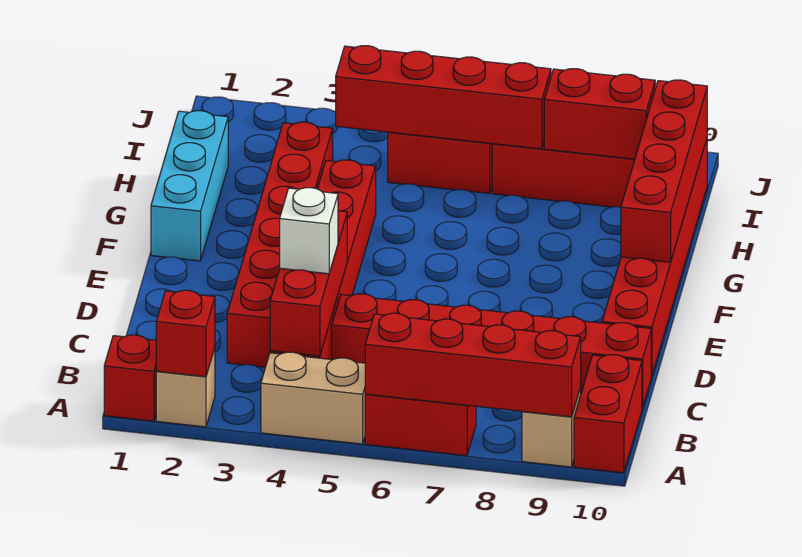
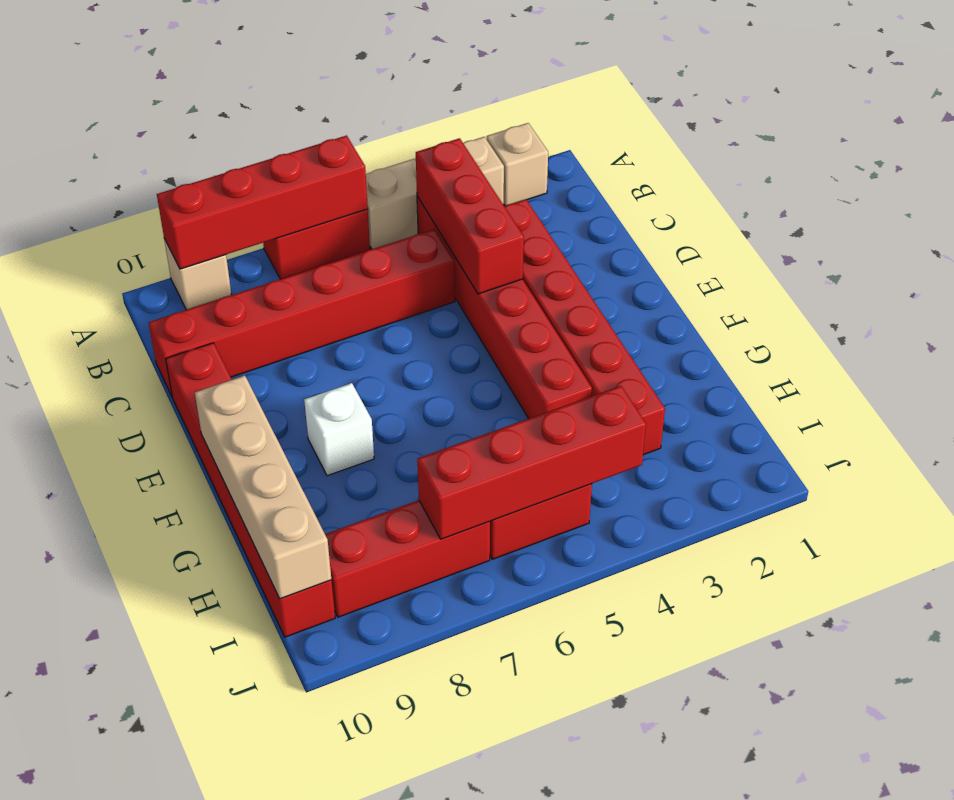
red brick A1 level 1 -> none
red brick A2 level 2 -> none
tan brick A4:A5 level 1 -> tan brick A3:A5 level 1
red brick A10:B10 level 1 -> none
white brick C4 level 3 -> white brick F8 level 1
cyan brick F1:H1 level 1 -> none
red brick F10:I10 level 2 -> tan brick F10:I10 level 2
red brick I8:I9 level 2 -> none

